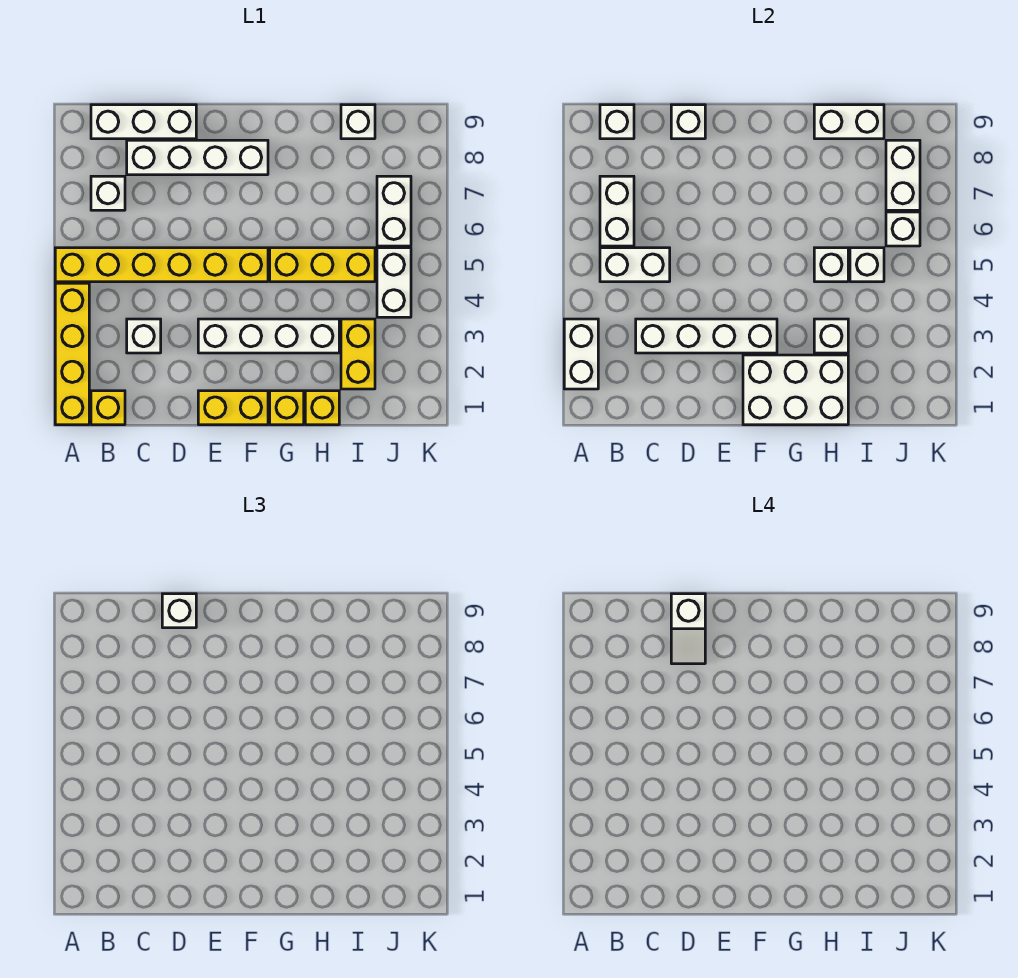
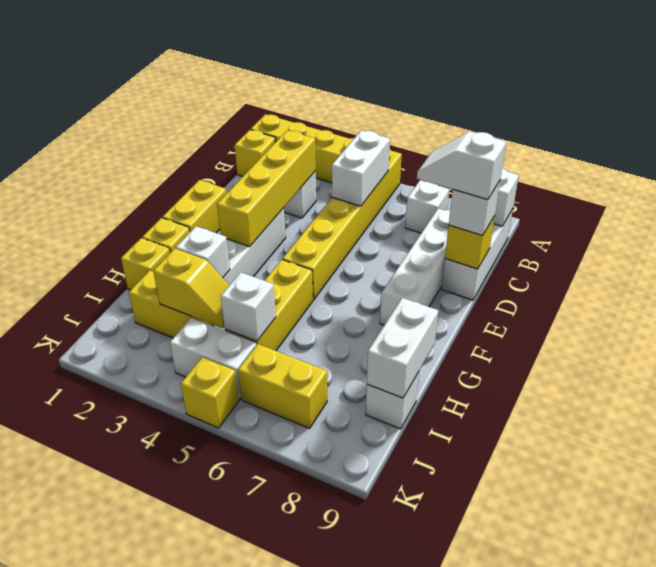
white brick A2:A3 level 2 -> none
white brick B6:B7 level 2 -> none
white brick C3:F3 level 2 -> yellow brick C3:F3 level 2
white brick D9 level 2 -> yellow brick D9 level 2
white brick F1:H2 level 2 -> none
white brick H5 level 2 -> none
none -> yellow slope I3:I4 level 2 top 3
white brick J6:J7 level 1 -> yellow brick J6:J7 level 1
white brick J6 level 2 -> none
white brick J7:J8 level 2 -> none
none -> yellow brick K5 level 1

